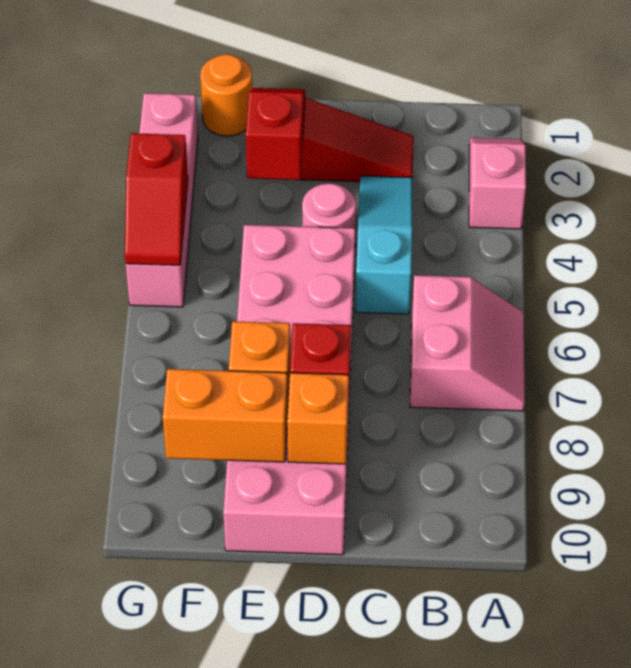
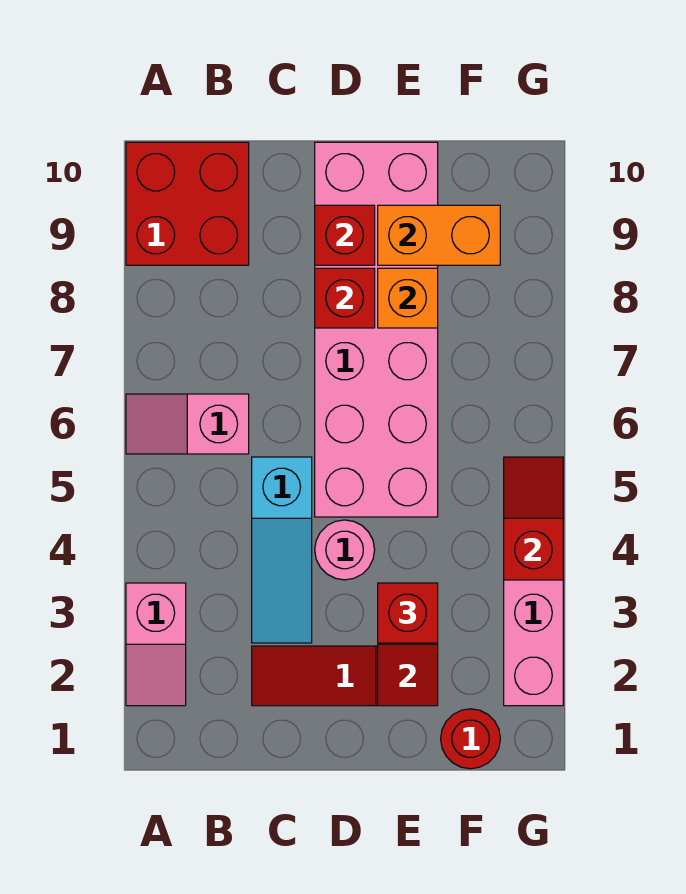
pink slope A6:B7 level 1 top B -> pink slope A6:B6 level 1 top B
none -> red brick A9:B10 level 1
orange brick D9 level 2 -> red brick D9 level 2
none -> red brick E3 level 3
orange round brick F1 level 1 -> red round brick F1 level 1

